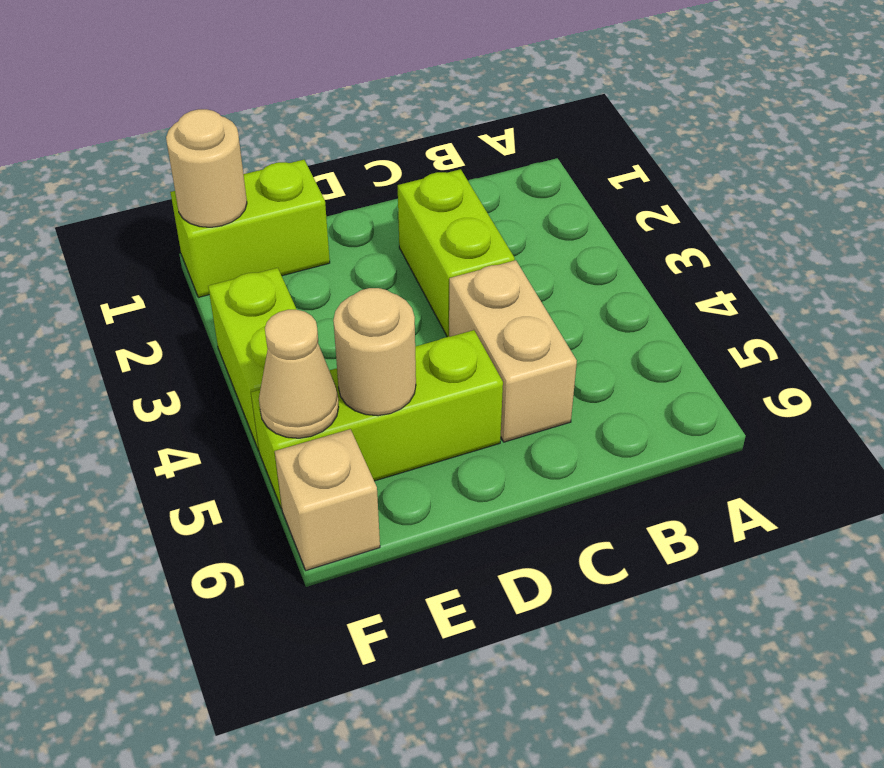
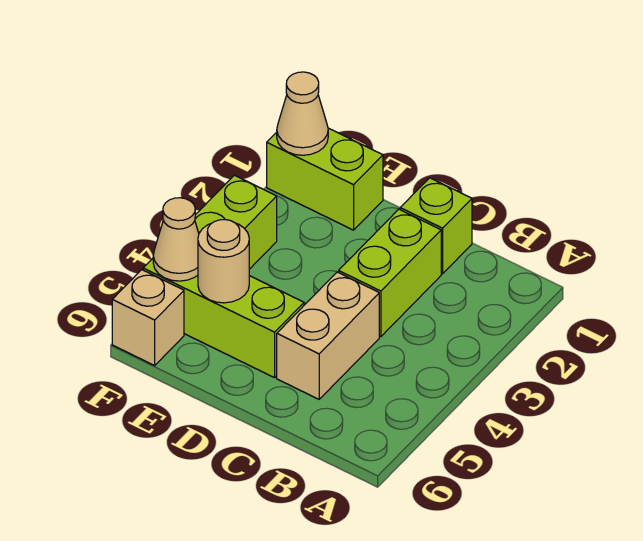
none -> lime brick C1 level 1
tan round brick F1 level 2 -> tan cone F1 level 2

